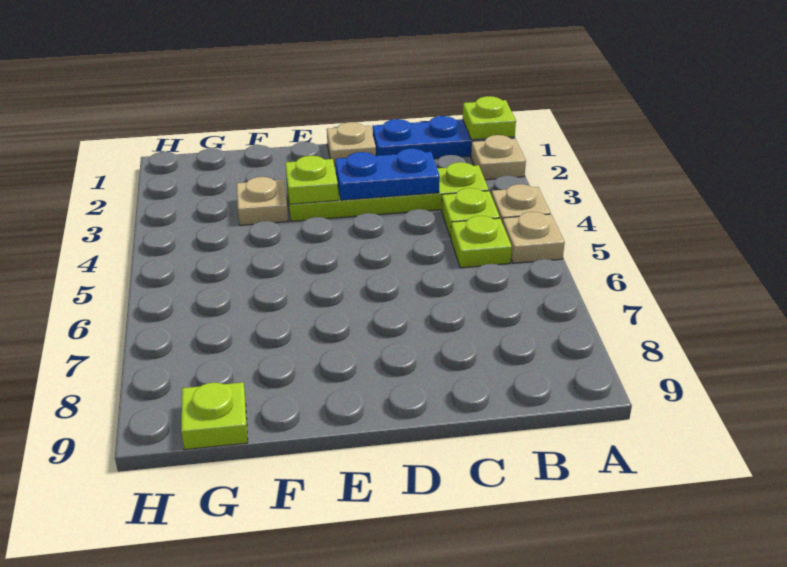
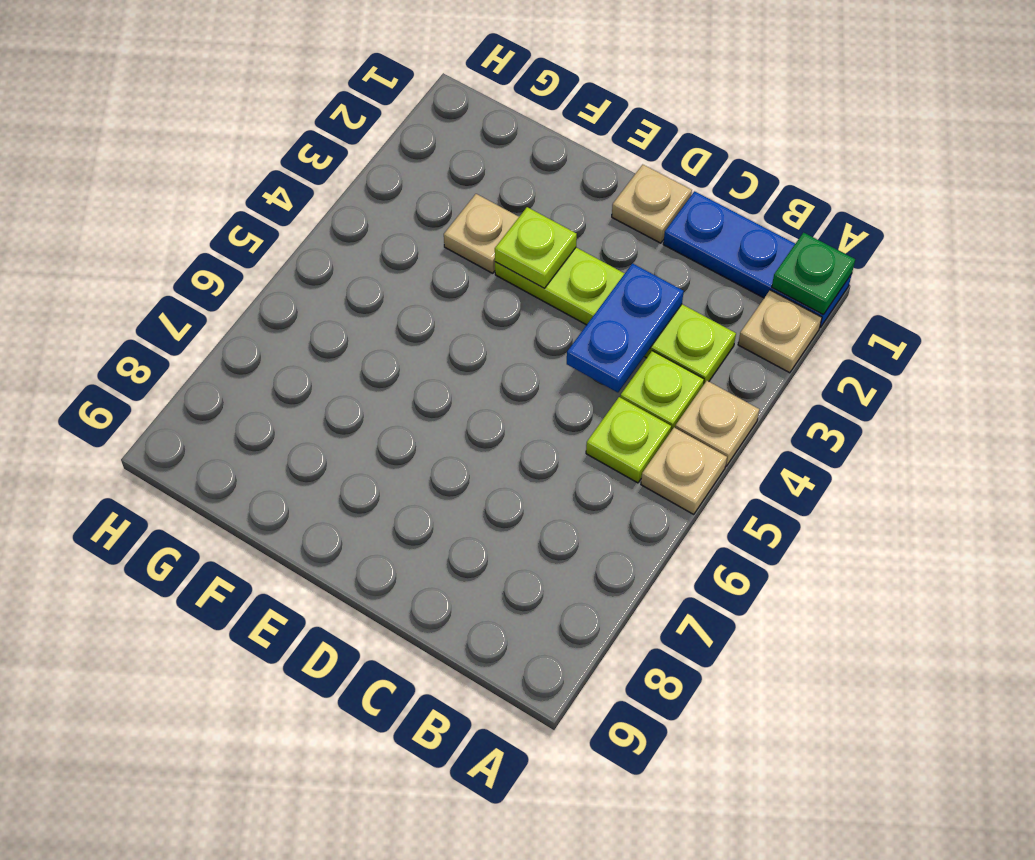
lime plate A1 level 2 -> green plate A1 level 2
blue plate C3:D3 level 2 -> blue plate C3:C4 level 2
lime plate G9 level 1 -> none

